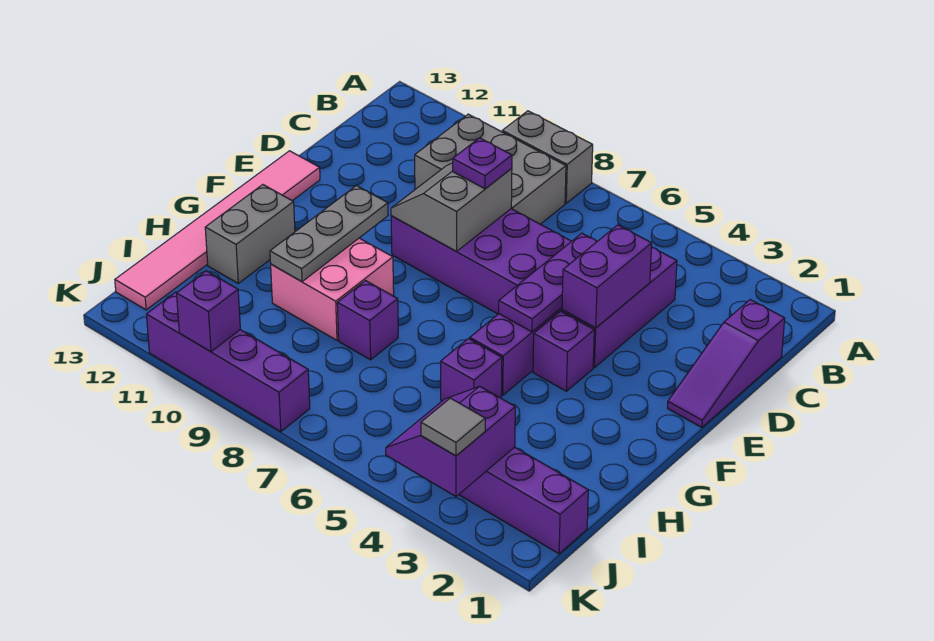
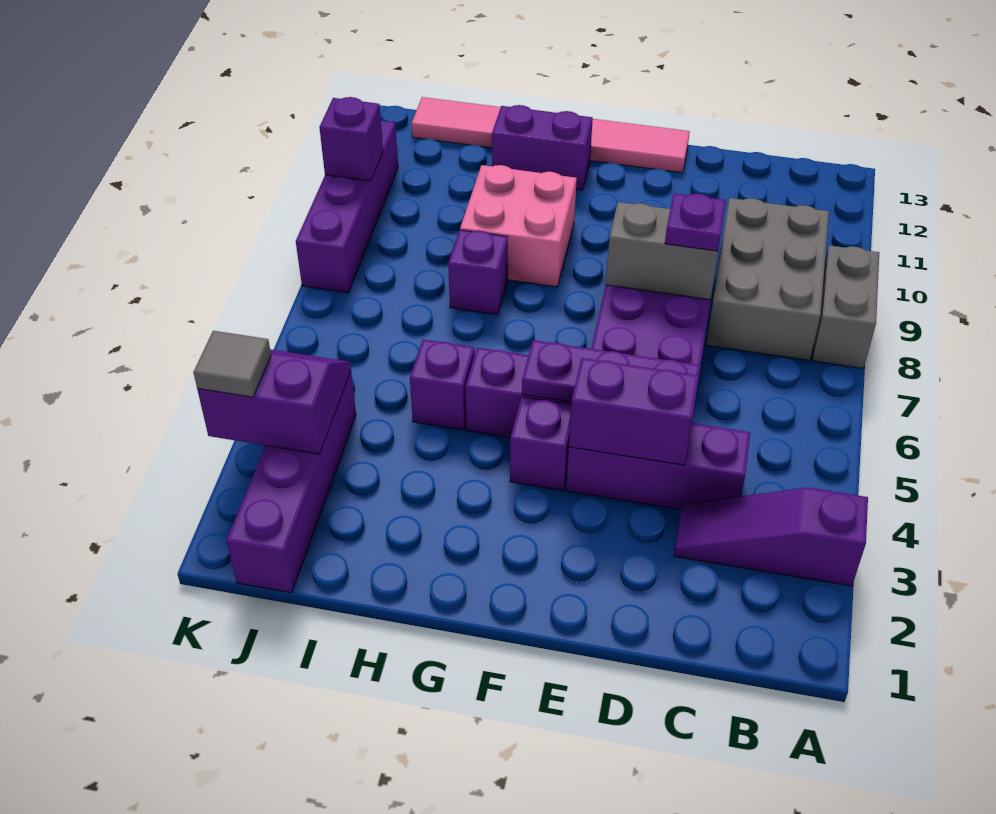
purple slope C1:E1 level 1 top C -> purple slope A3:C3 level 1 top A
grey plate F10:H10 level 2 -> none
grey brick G12:H12 level 1 -> purple brick G12:H12 level 1

